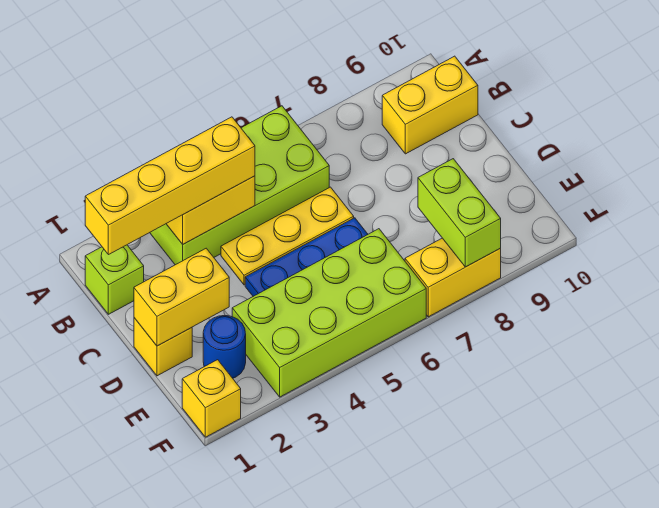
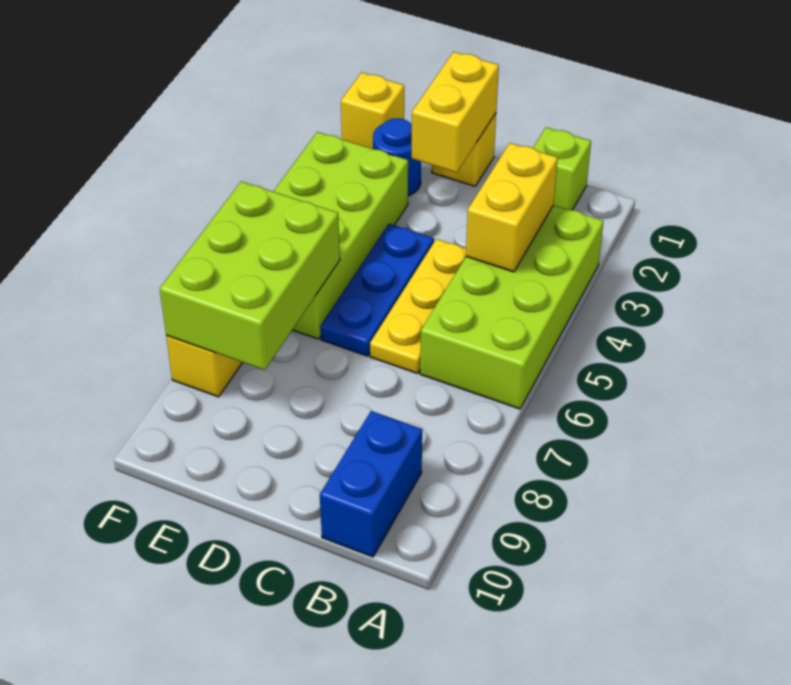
yellow brick B1:B4 level 3 -> none
yellow brick B9:B10 level 1 -> blue brick B9:B10 level 1
lime brick E8:F8 level 2 -> lime brick E6:F8 level 2

